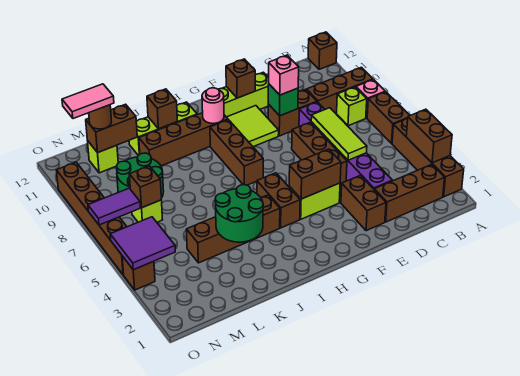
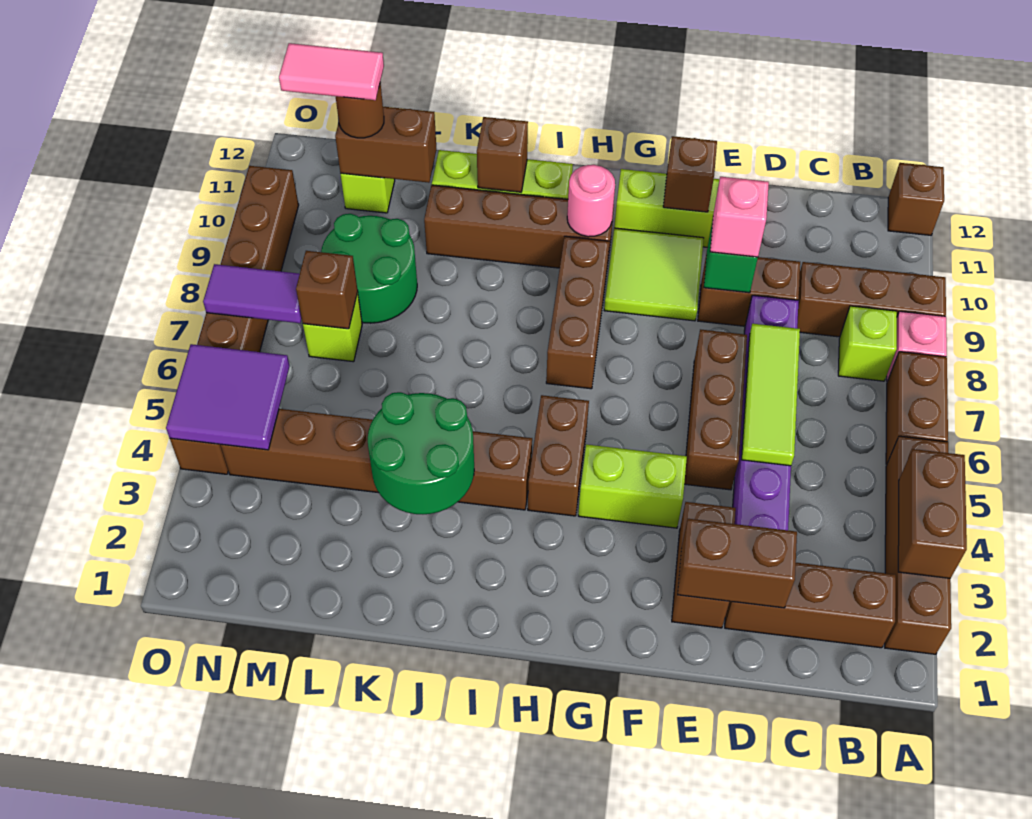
brown brick F4:G4 level 2 -> brown brick D2:E2 level 2
brown brick I4:L4 level 1 -> brown brick I4:N4 level 1

